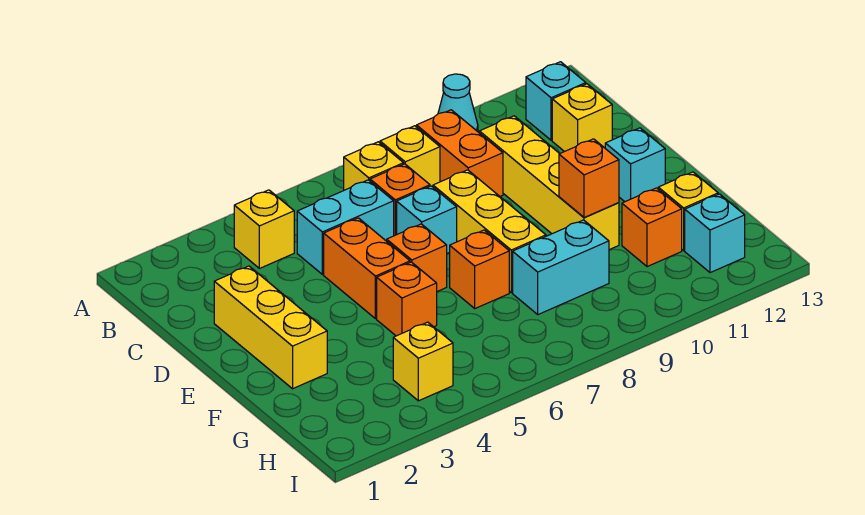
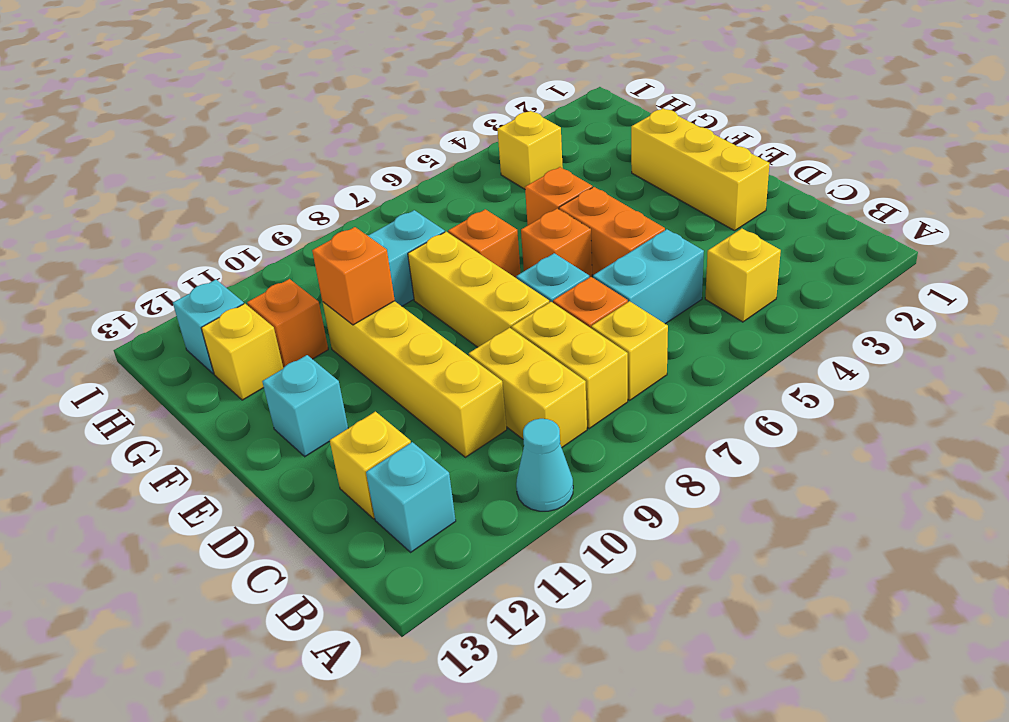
yellow brick B8 level 1 -> yellow brick B8:C8 level 1
orange brick B9:C9 level 1 -> yellow brick B9:C9 level 1

